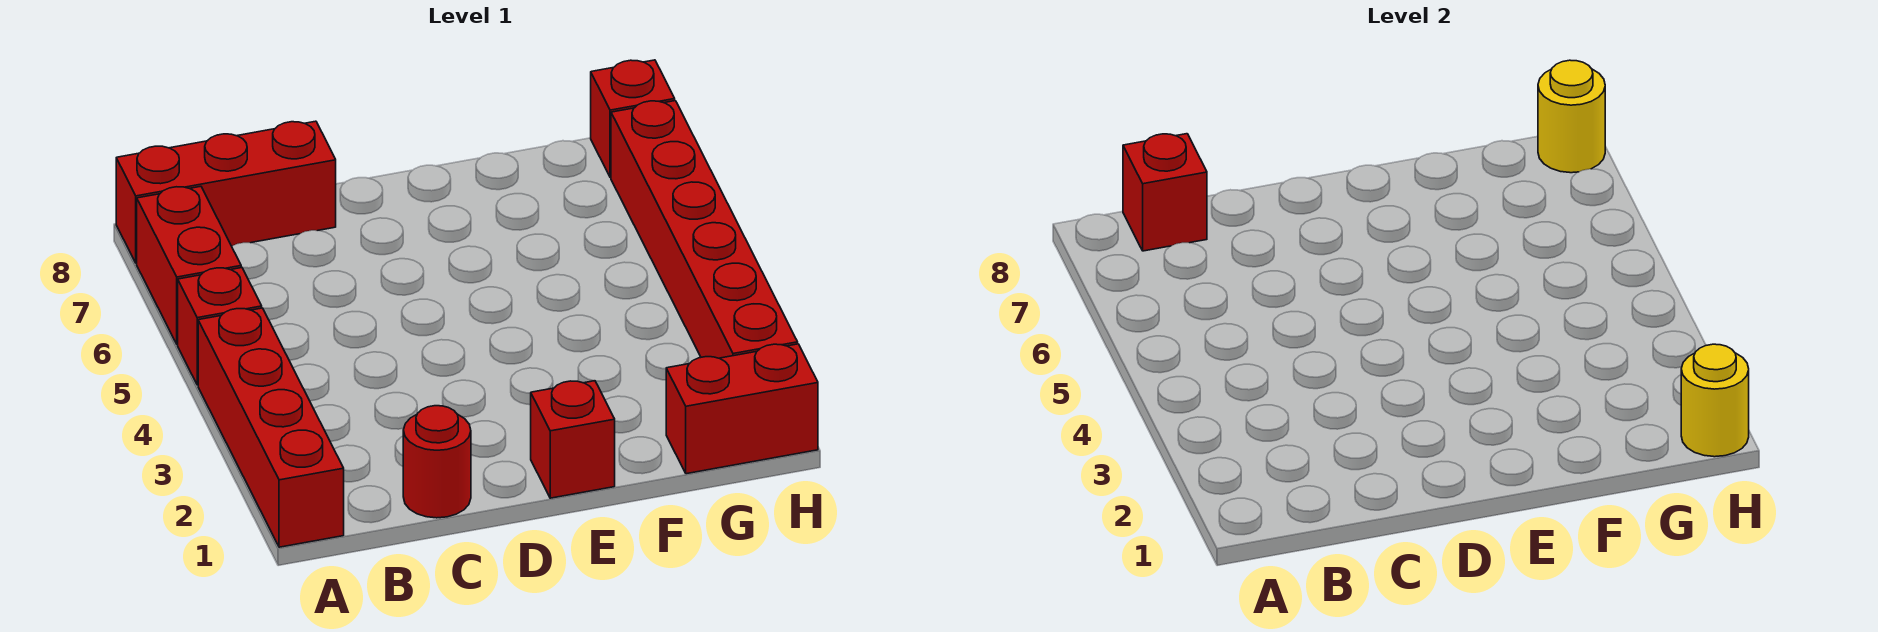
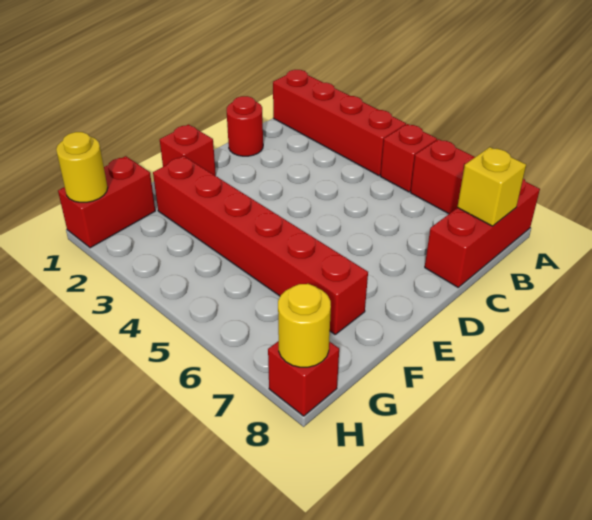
red brick B8 level 2 -> yellow brick B8 level 2
red brick H2:H7 level 1 -> red brick F2:F7 level 1

